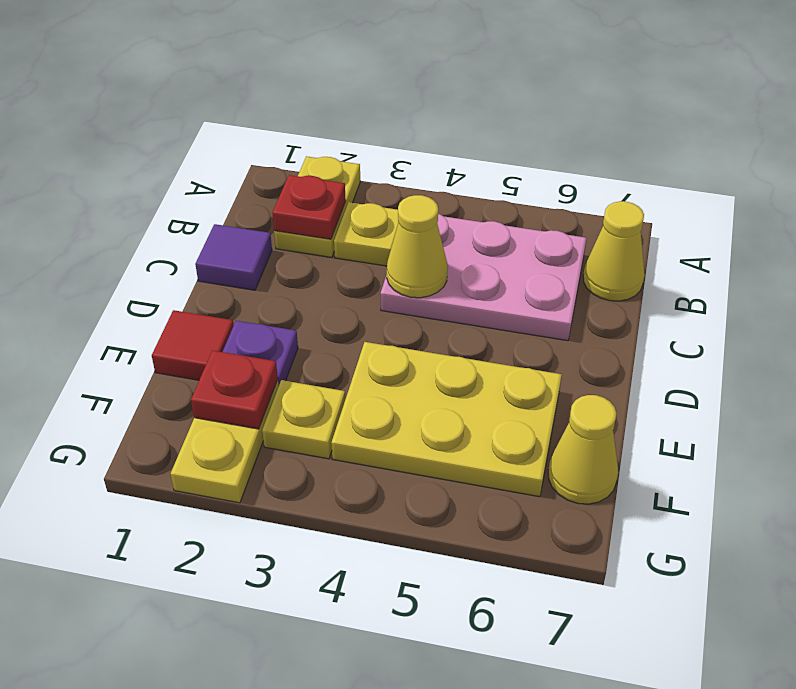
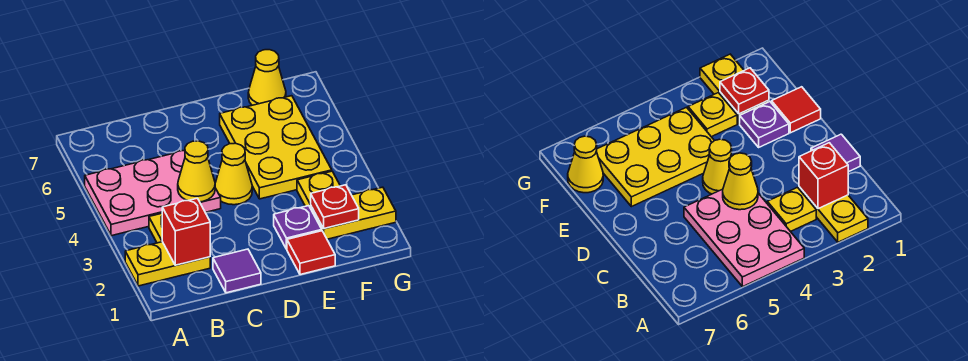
red plate B2 level 2 -> red brick B2 level 2
pink plate B4:C6 level 1 -> pink plate A4:C5 level 1
yellow cone B7 level 1 -> yellow cone D4 level 1

